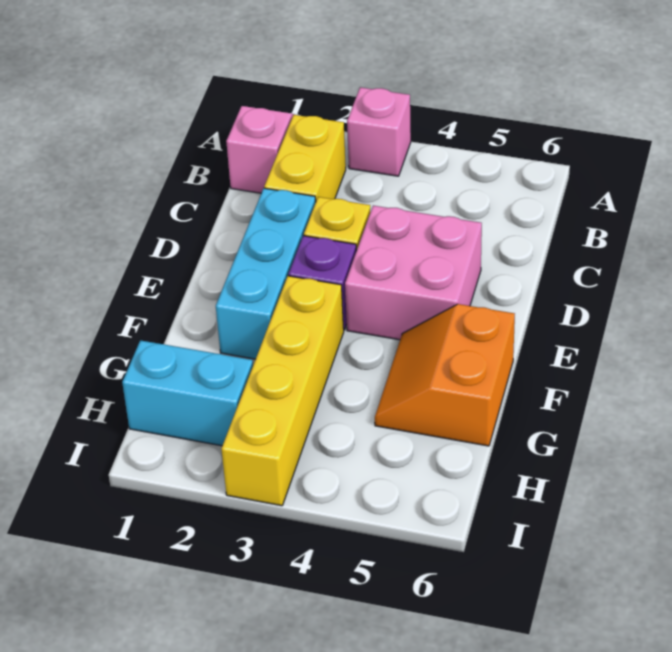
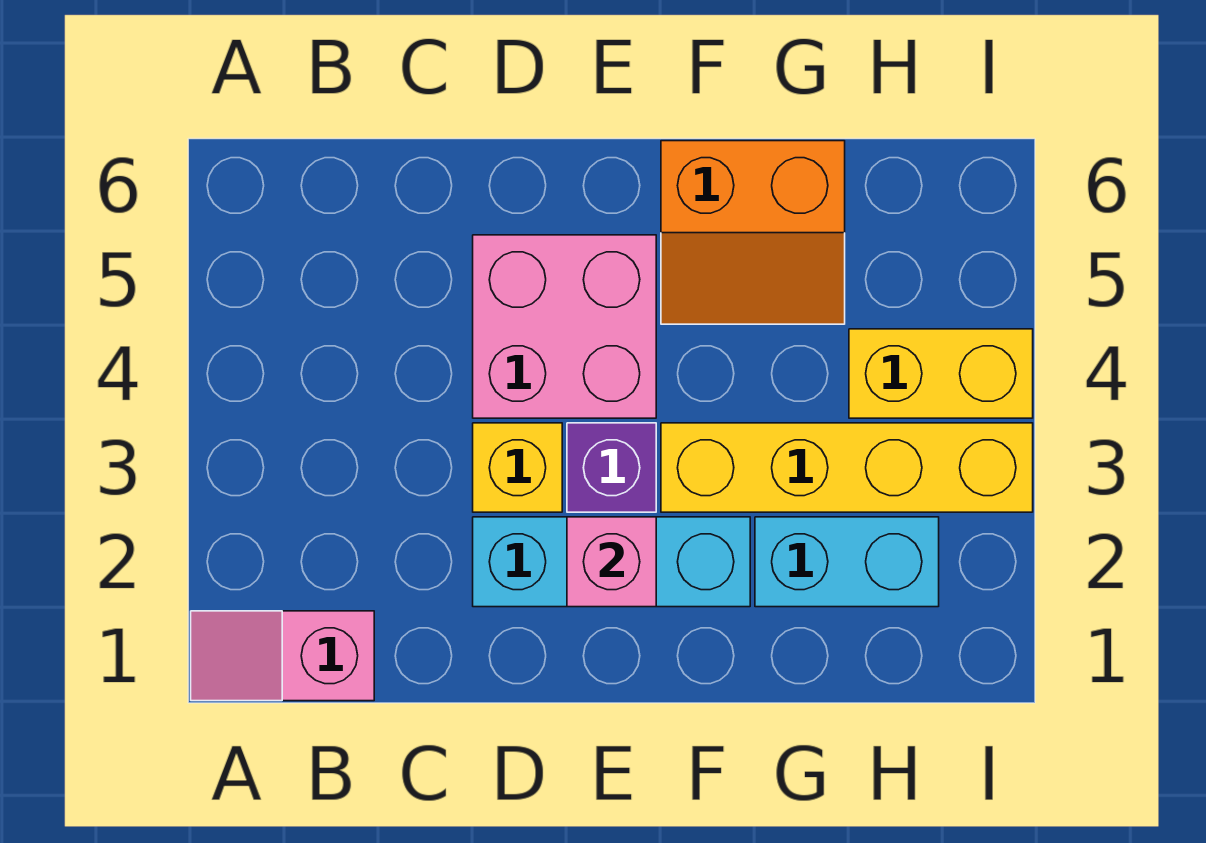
pink brick A3 level 1 -> pink brick E2 level 2
yellow brick B2:C2 level 1 -> yellow brick H4:I4 level 1
cyan brick H1:H2 level 1 -> cyan brick G2:H2 level 1

